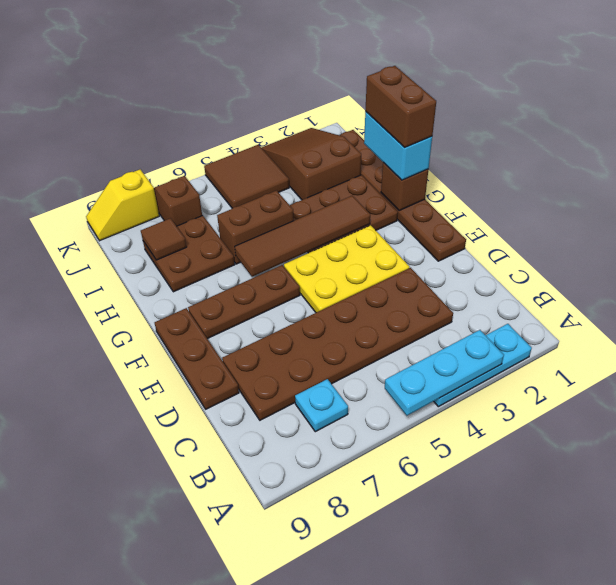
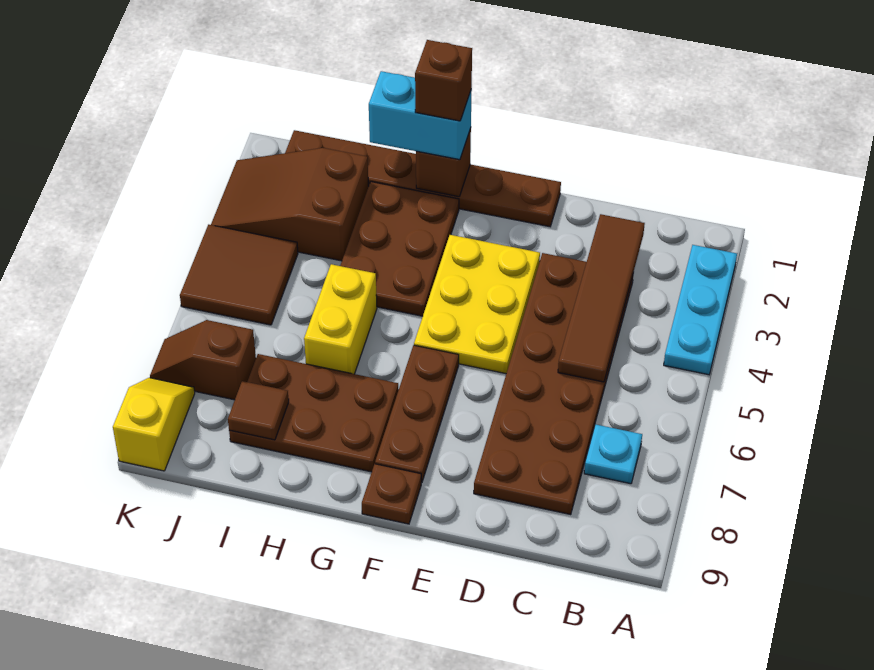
cyan plate A3:A5 level 2 -> none
brown plate D9:F9 level 1 -> brown plate F9 level 1
brown brick G1:H1 level 4 -> brown brick G1 level 4
brown tile G3:G6 level 2 -> brown tile C2:C5 level 2
brown brick H5:H6 level 1 -> yellow brick H5:H6 level 1
brown plate H7:I8 level 1 -> brown plate G7:I8 level 1
yellow slope K8:K9 level 1 top 8 -> yellow slope K8:K9 level 1 top 9

